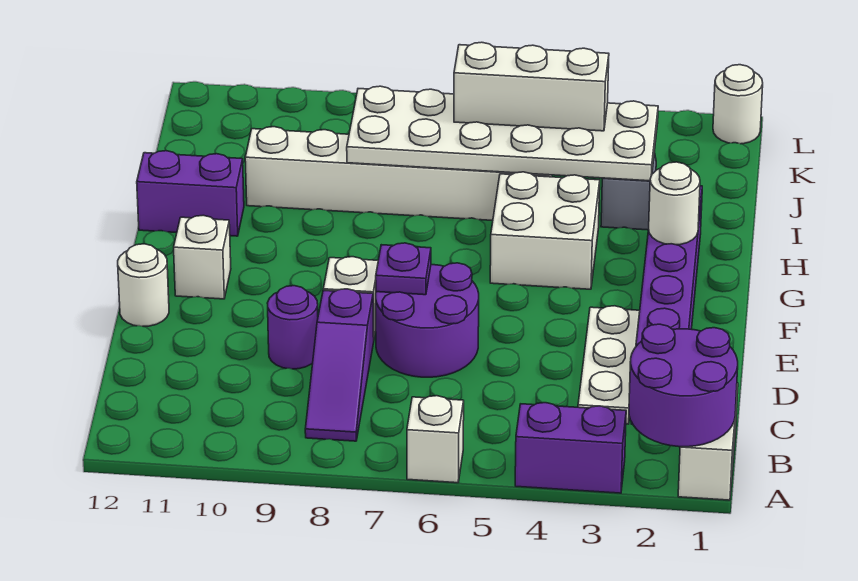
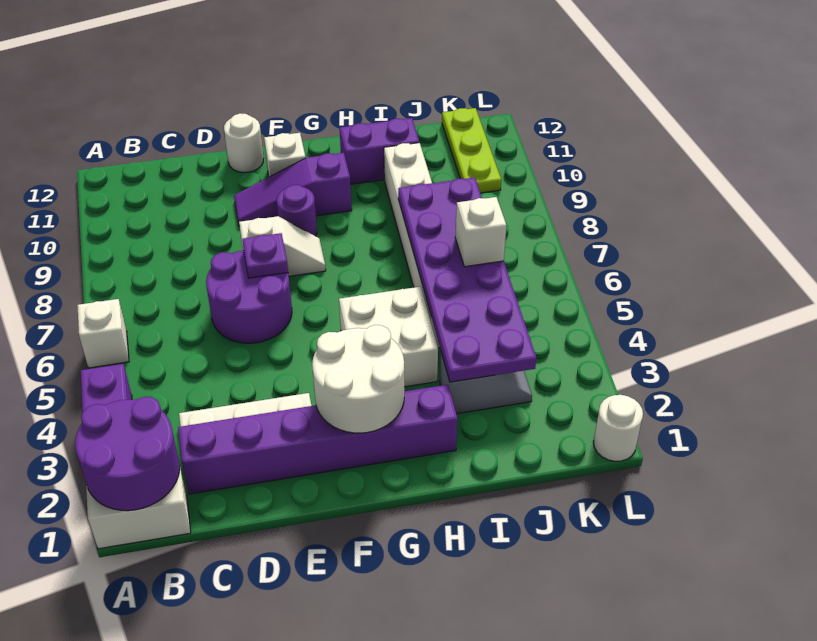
purple slope B8:D8 level 1 top D -> purple slope E10:G10 level 1 top G
purple round brick D9 level 1 -> purple round brick F9 level 1
white round brick G2 level 2 -> white round brick F2:G3 level 2
purple brick H11:H12 level 1 -> purple brick H11:I11 level 1
white plate I3:J8 level 2 -> purple plate I3:J8 level 2
white brick J4:J6 level 3 -> white brick J6 level 3
none -> lime plate K10:K12 level 1

